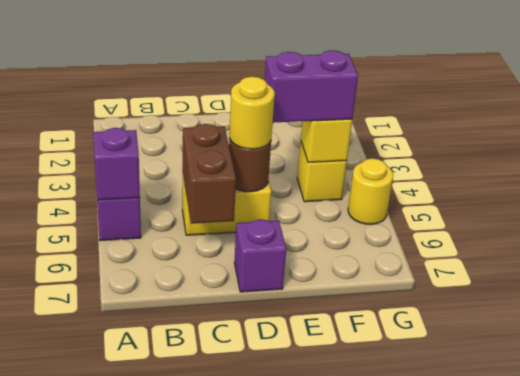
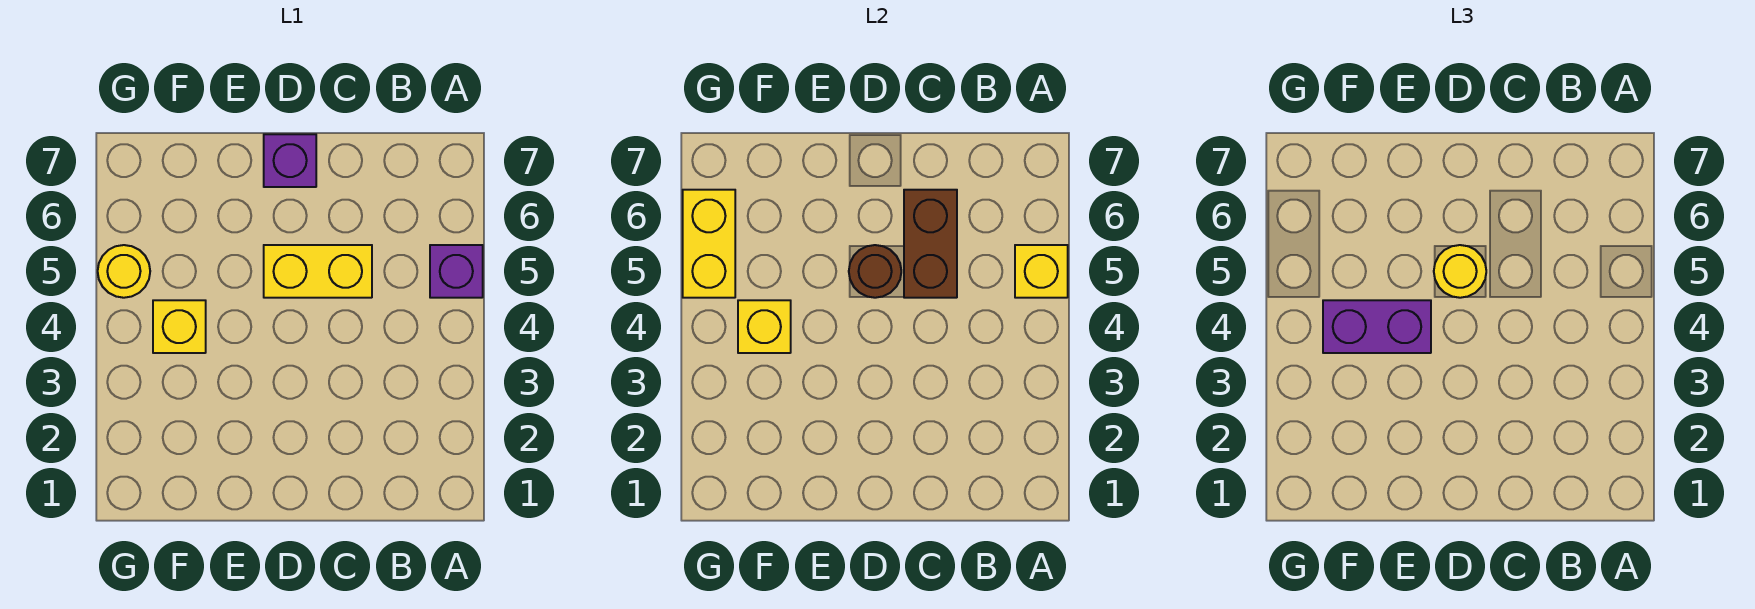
purple brick A5 level 2 -> yellow brick A5 level 2
none -> yellow brick G5:G6 level 2

